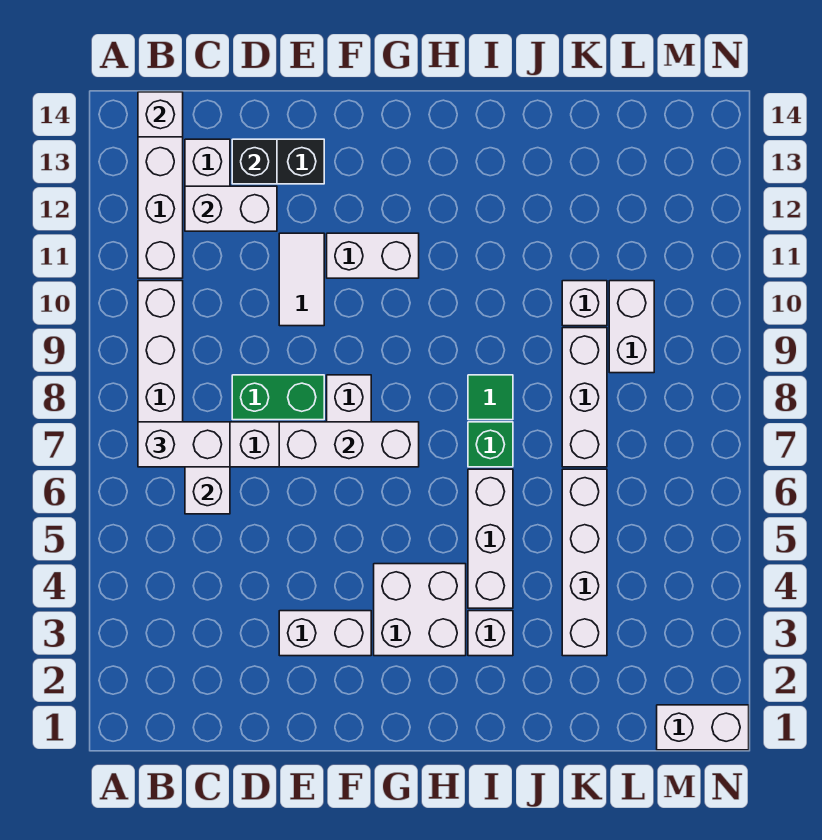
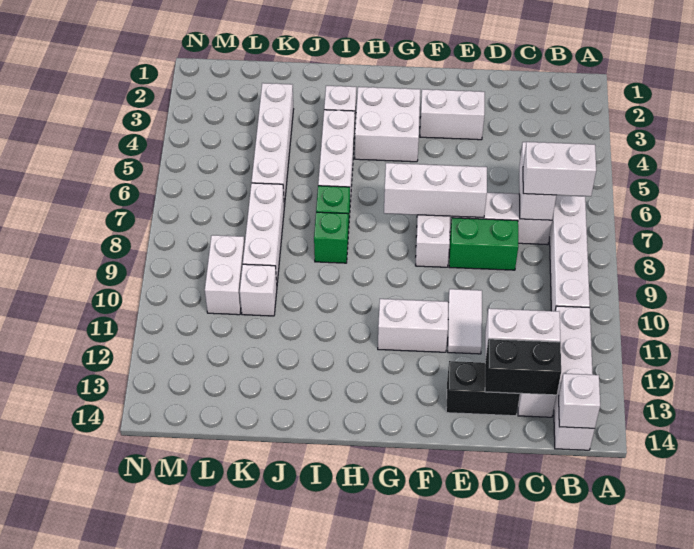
black brick D13 level 2 -> black brick C13:D13 level 2
green tile I8 level 1 -> green brick I8 level 1
white brick M1:N1 level 1 -> none

